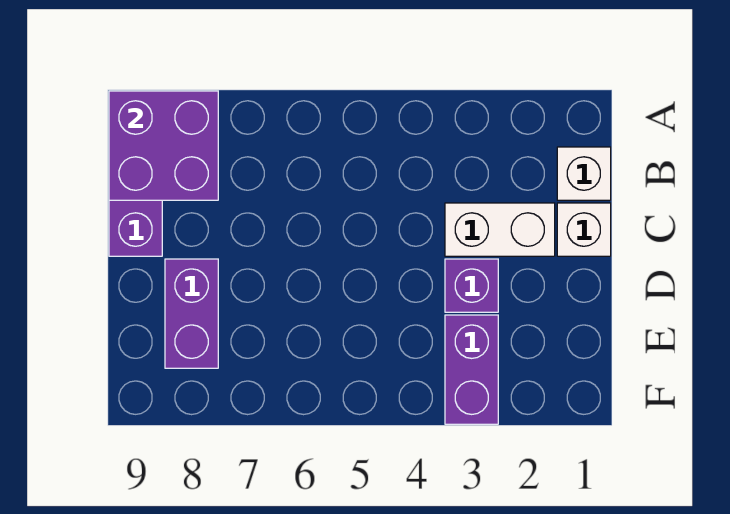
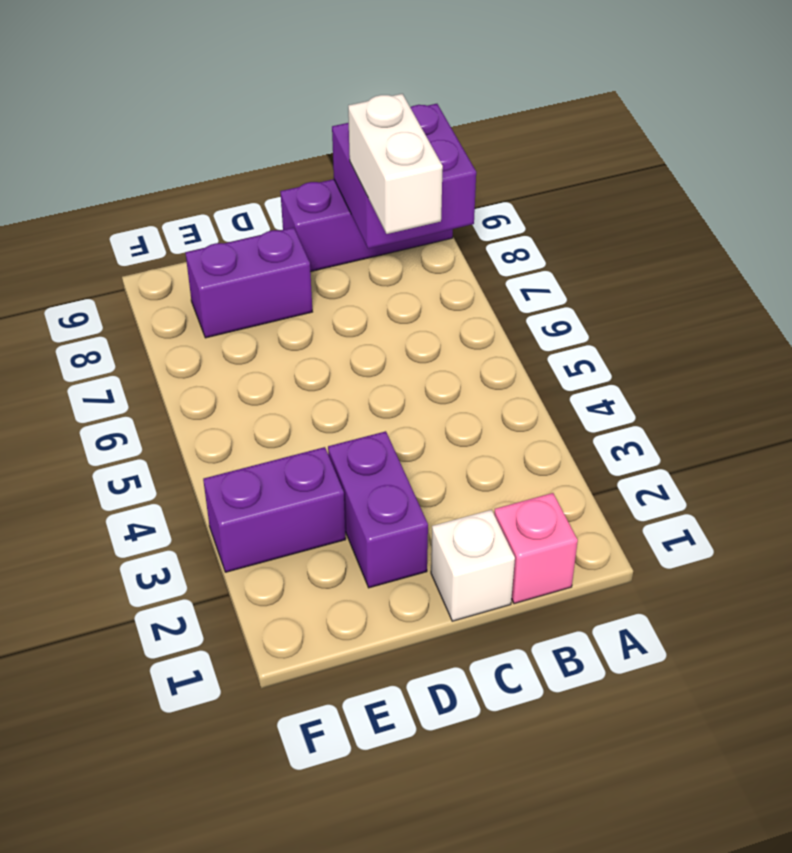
white brick B1 level 1 -> pink brick B1 level 1
white brick C2:C3 level 1 -> white brick B7:B8 level 3
purple brick D3 level 1 -> purple brick D2:D3 level 1

